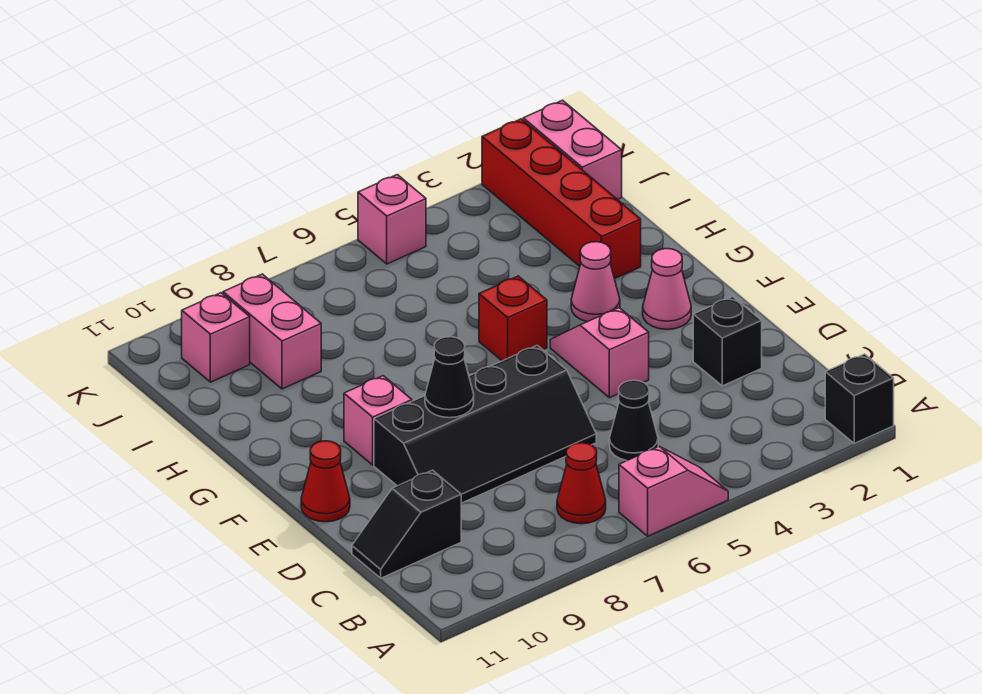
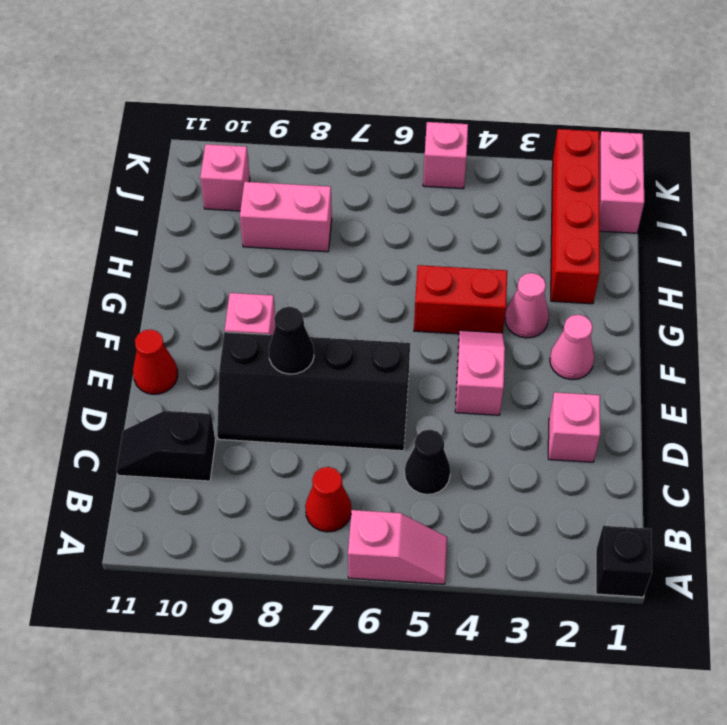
black brick D2 level 1 -> pink brick D2 level 1
red brick G5 level 1 -> red brick G4:G5 level 1
pink brick I9:J9 level 1 -> pink brick I8:I9 level 1

